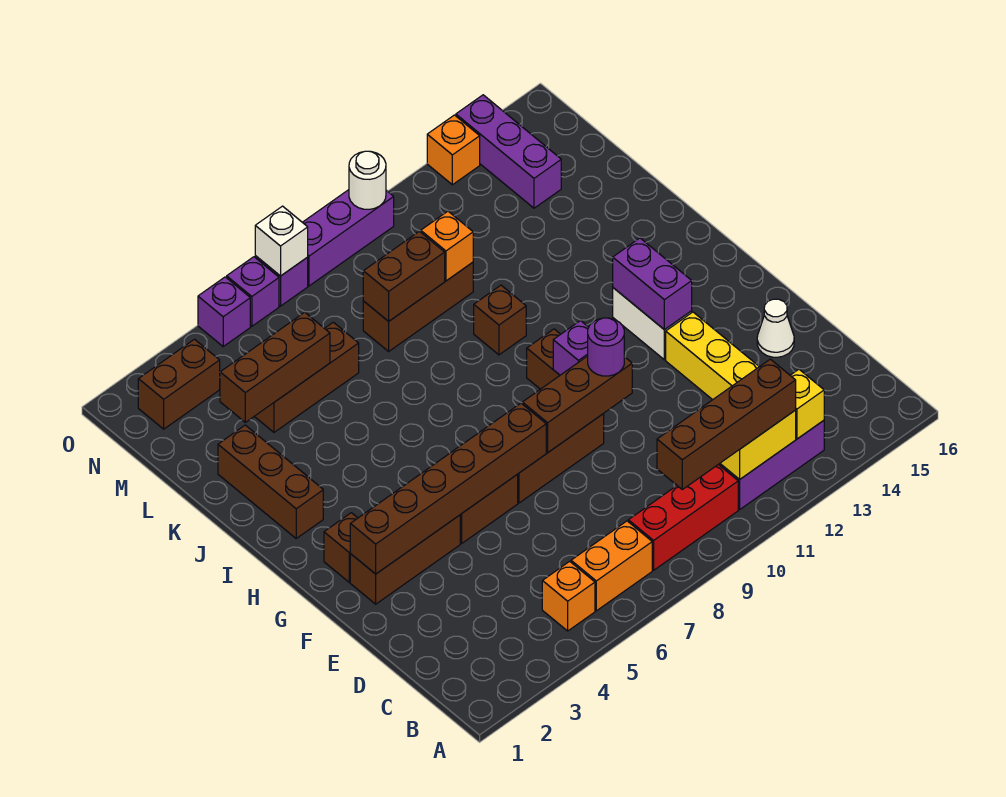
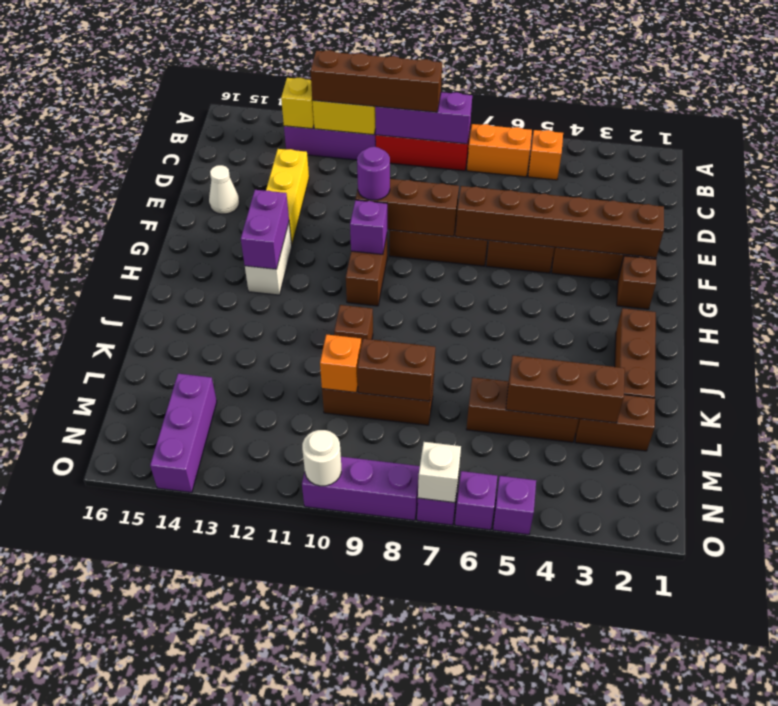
none -> purple brick B8:B10 level 2
brown brick N2:N3 level 1 -> brown brick L2:L3 level 1
orange brick O13 level 1 -> none

